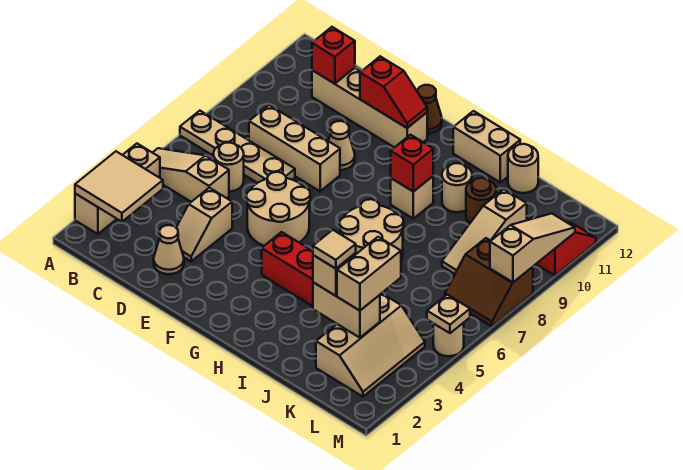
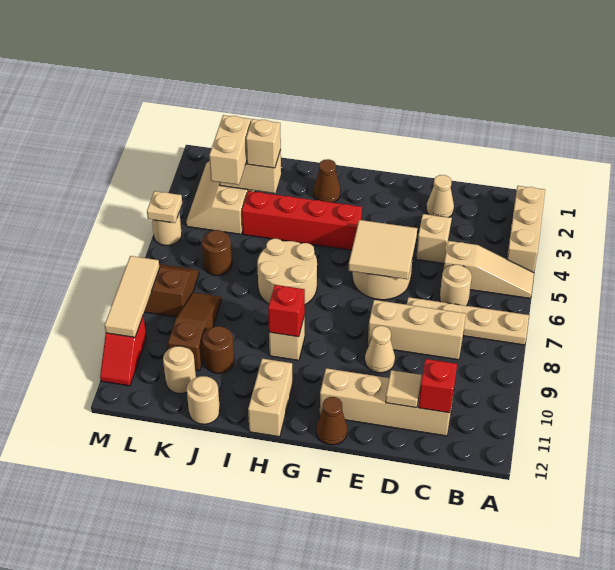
tan tile A2:B3 level 2 -> tan tile E5:F6 level 2
red slope E11:F11 level 2 top E -> none
none -> brown cone H2 level 1
tan brick H12:I12 level 1 -> tan brick H11:H12 level 1
tan round brick I10 level 1 -> tan round brick K11 level 1
tan tile J3 level 4 -> tan tile D11 level 2
none -> brown round brick K6 level 1
tan slope K8:K10 level 1 top 10 -> brown slope K8:K10 level 1 top 10
tan slope M8:M10 level 2 top 8 -> tan tile M8:M10 level 2

